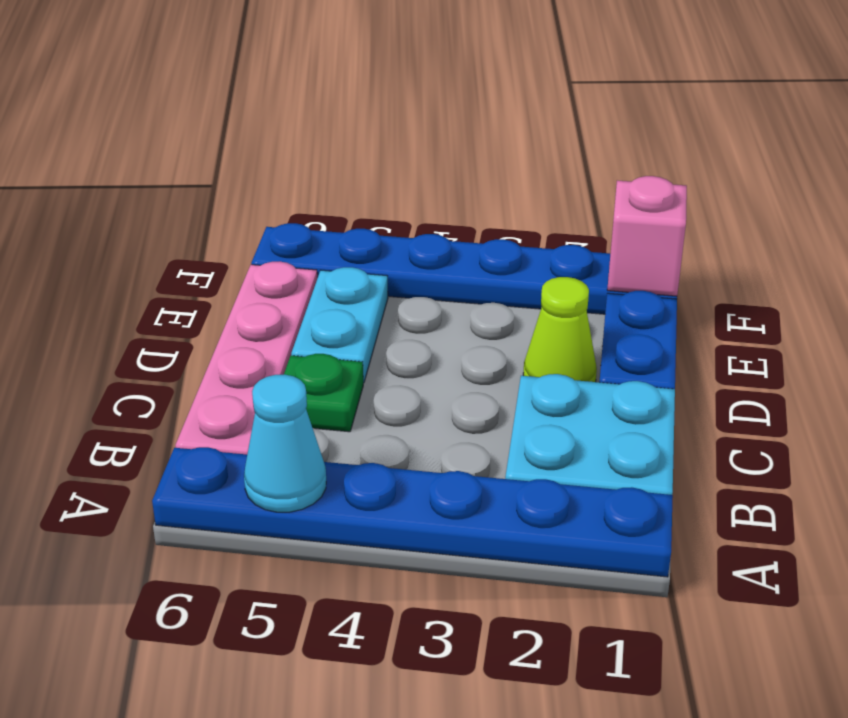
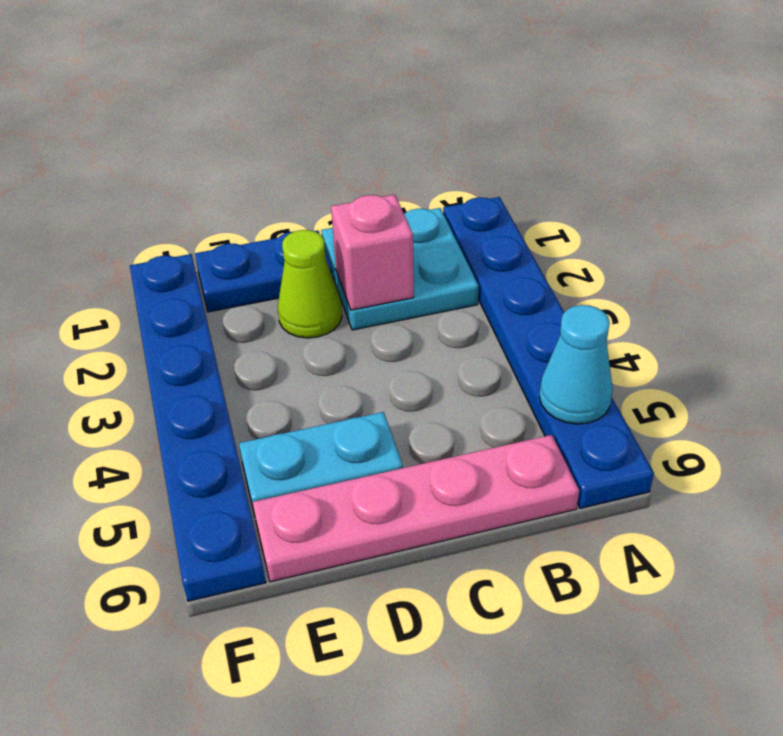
green plate C5 level 1 -> none
pink brick F1 level 2 -> pink brick C2 level 2

